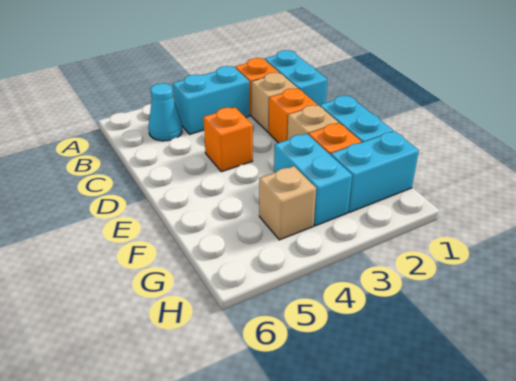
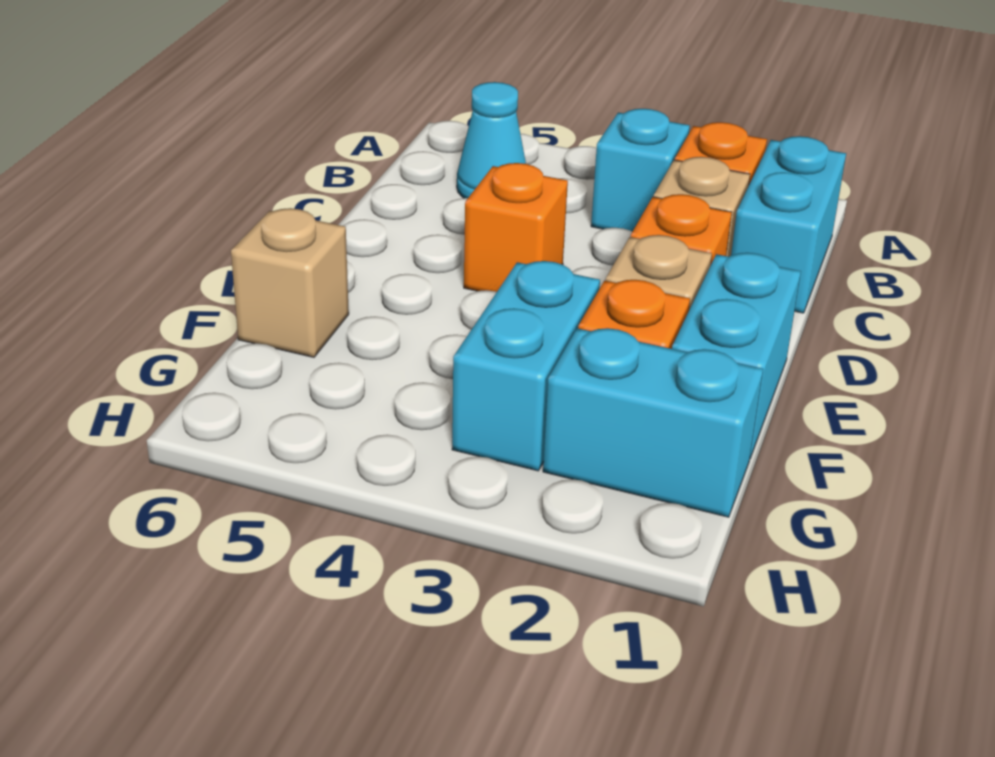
cyan brick B3:B4 level 1 -> cyan brick B3 level 1
tan brick G4 level 1 -> tan brick F6 level 1

